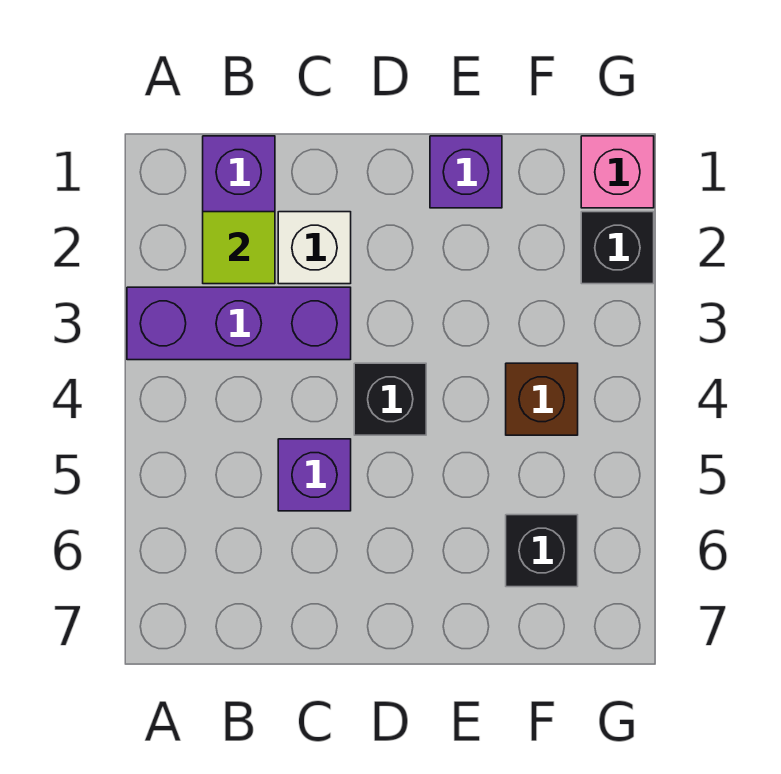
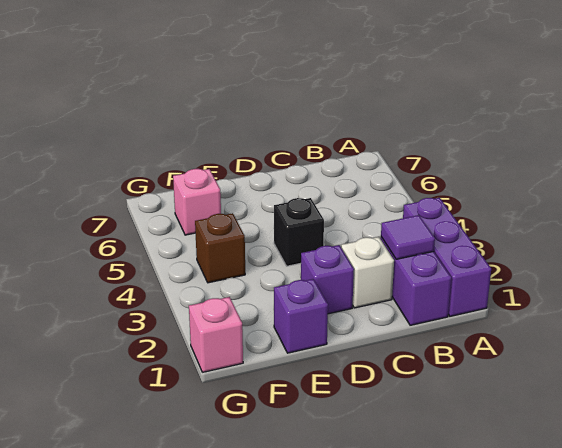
purple brick A3:C3 level 1 -> purple brick A1:A3 level 1
lime tile B2 level 2 -> purple tile B2 level 2
purple brick C5 level 1 -> purple brick D2 level 1
black brick F6 level 1 -> pink brick F6 level 1
black brick G2 level 1 -> none

